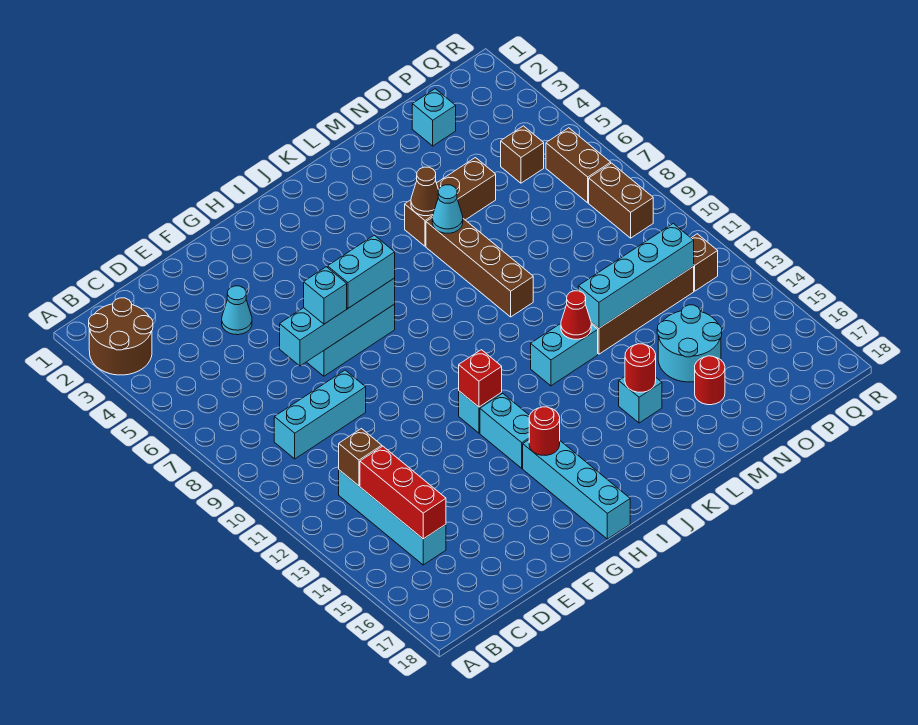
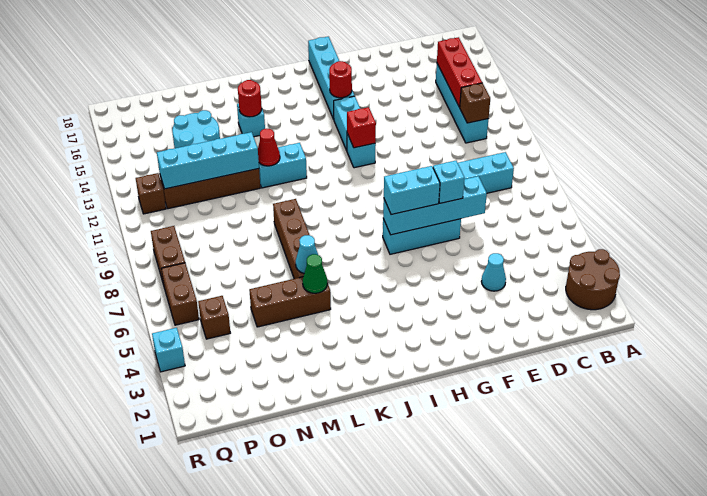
brown cone L5 level 2 -> green cone L5 level 2
red round brick N16 level 1 -> none
cyan brick O2 level 1 -> cyan brick R4 level 1

